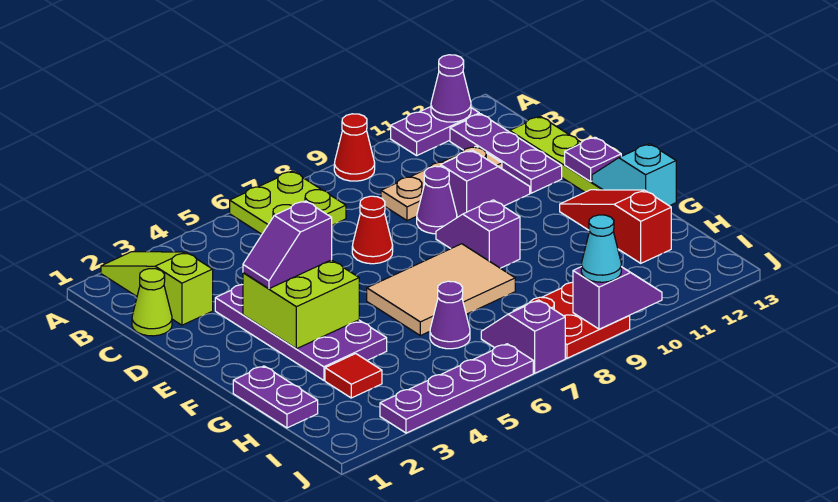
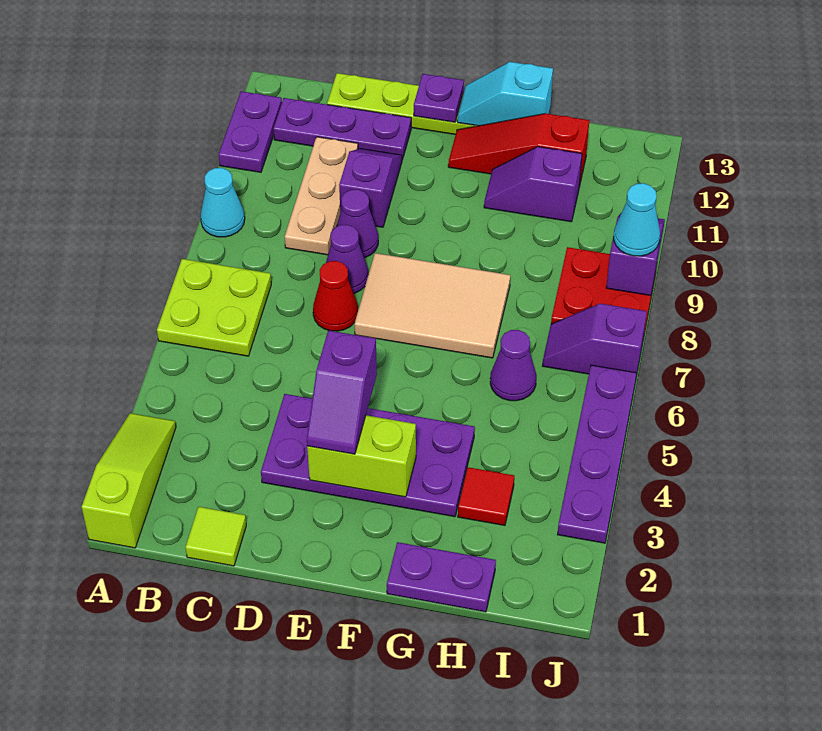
lime slope A2:C2 level 1 top C -> lime slope A1:A3 level 1 top 1
red cone A9 level 1 -> cyan cone A9 level 1
purple cone A12 level 2 -> purple cone D8 level 1
lime cone C1 level 1 -> lime tile C1 level 1
lime brick E3:F4 level 2 -> lime brick E3:F3 level 2
purple slope E9:F9 level 1 top F -> purple slope G11:H11 level 1 top H
tan tile F6:G8 level 1 -> tan tile E7:G8 level 1

